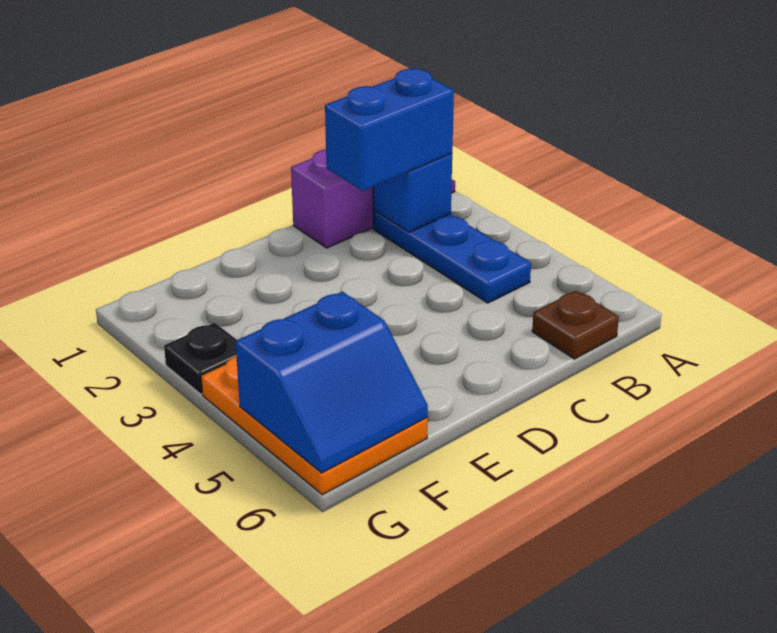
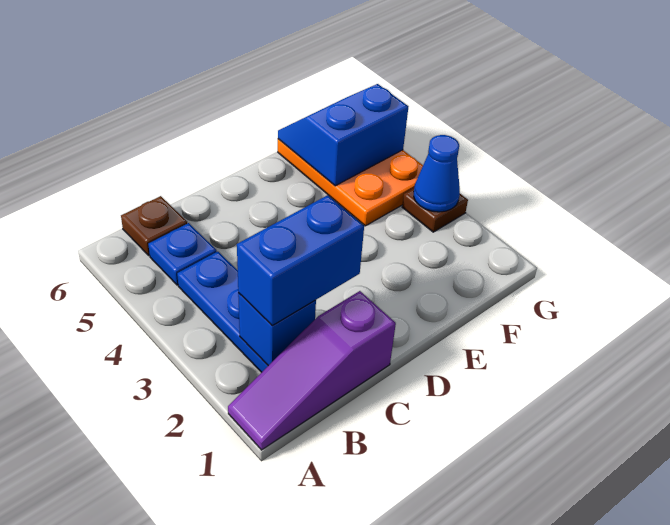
none -> blue plate B5 level 1
black plate G3 level 1 -> brown plate G3 level 1
none -> blue cone G3 level 2

